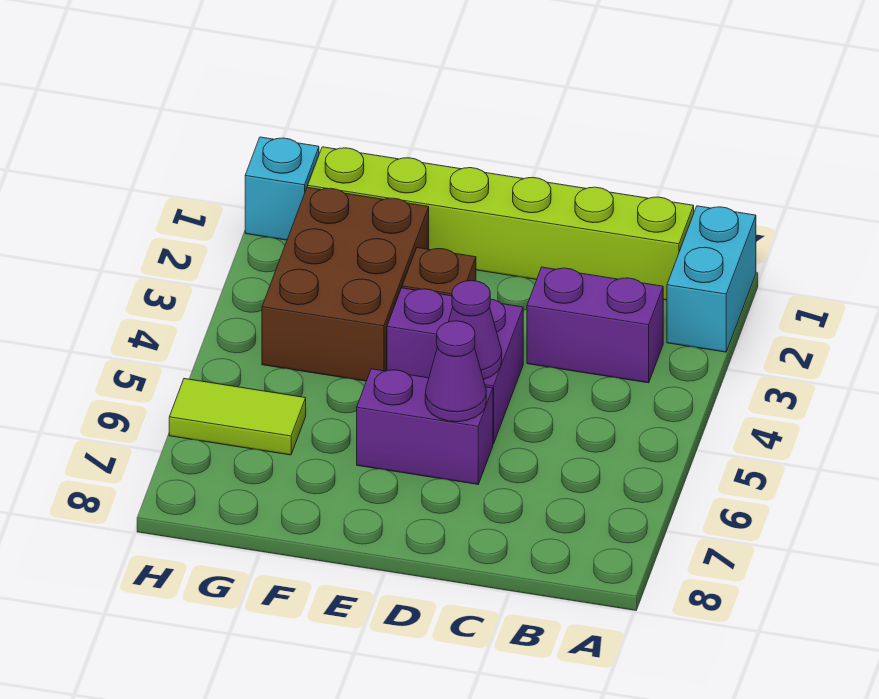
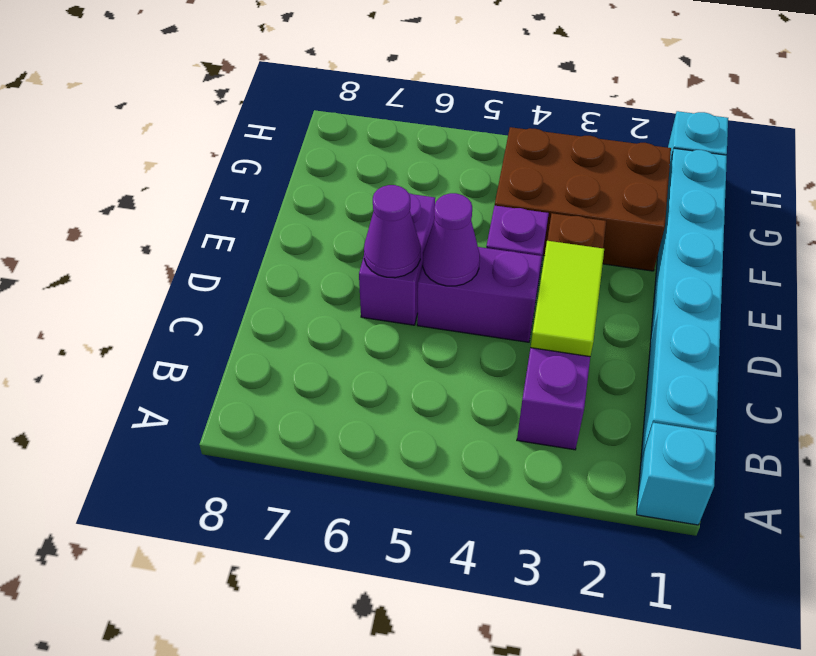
cyan brick A1:A2 level 1 -> cyan brick A1 level 1
lime brick B1:G1 level 1 -> cyan brick B1:G1 level 1
lime tile G6:H6 level 1 -> lime tile C3:D3 level 2

